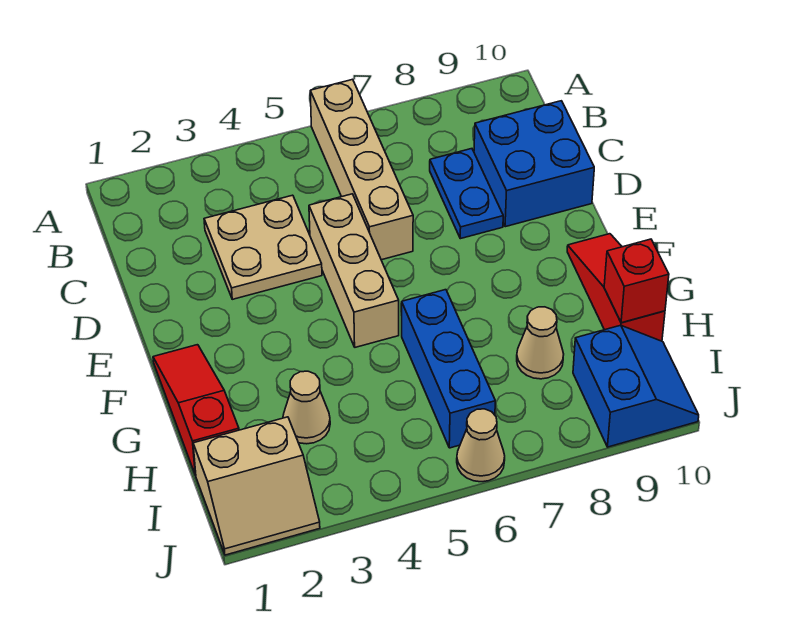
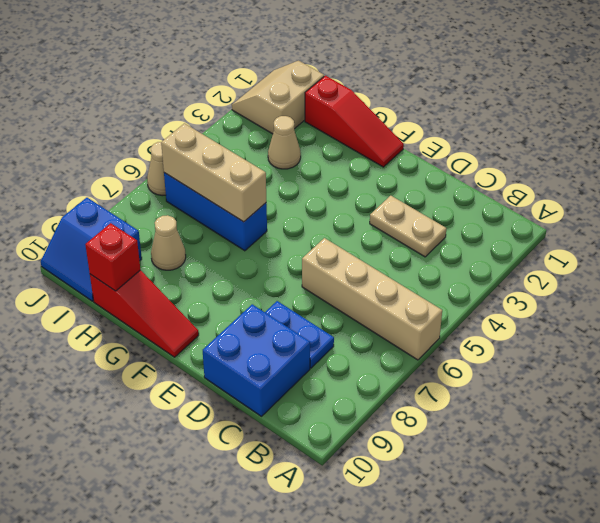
tan plate C3:D4 level 1 -> tan plate C3:D3 level 1
tan brick D5:F5 level 1 -> tan brick G6:I6 level 2

